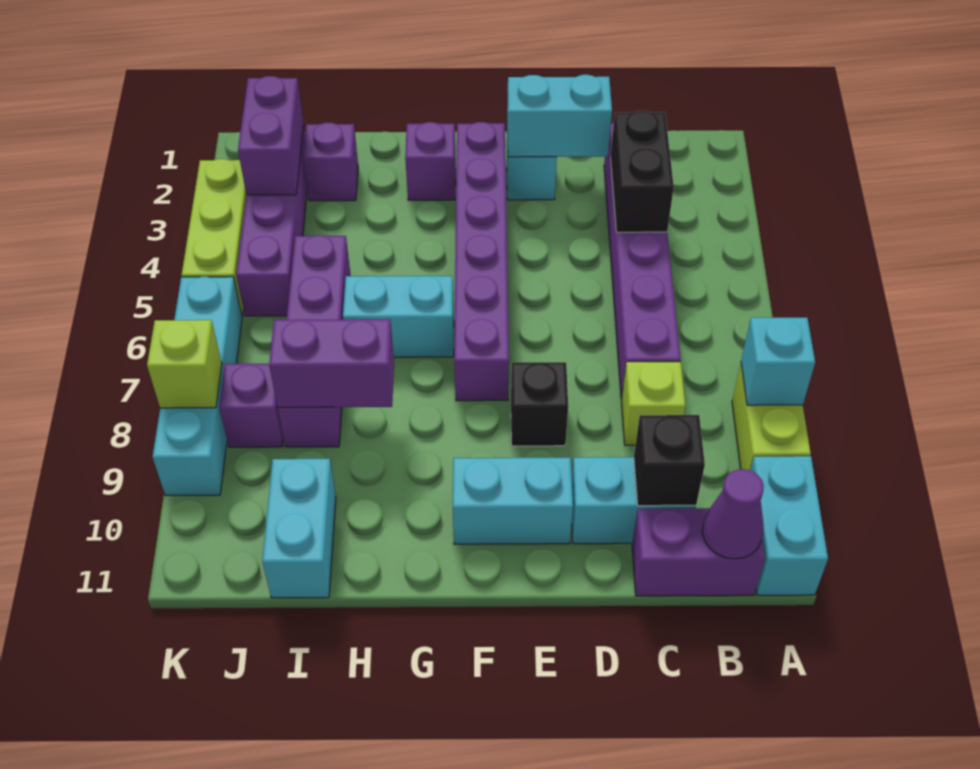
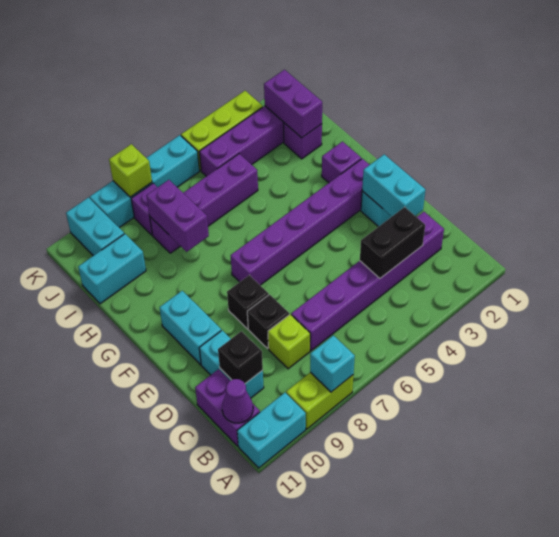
none -> black brick D8 level 1
cyan brick G6:H6 level 1 -> cyan brick J10:K10 level 1
purple brick J2:J3 level 2 -> purple brick I2:J2 level 2

